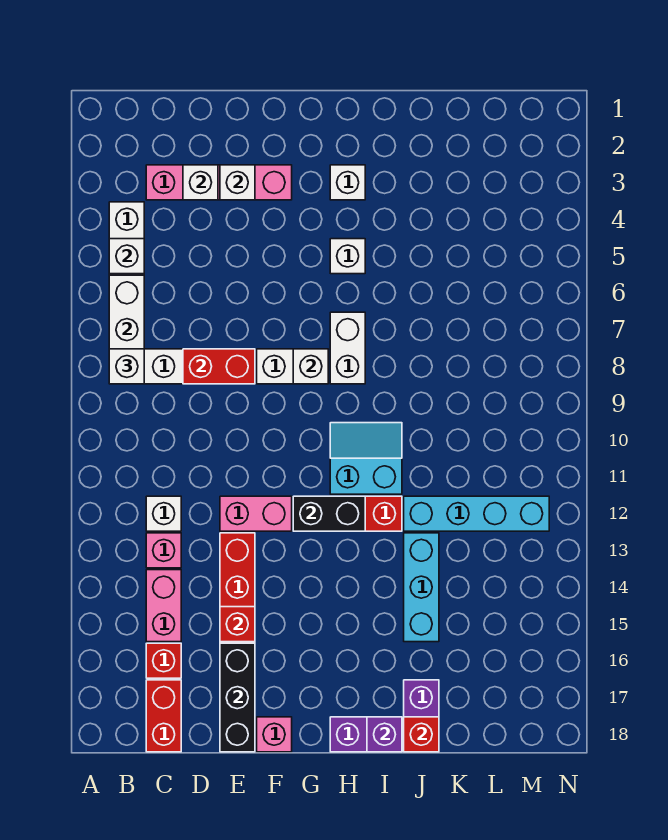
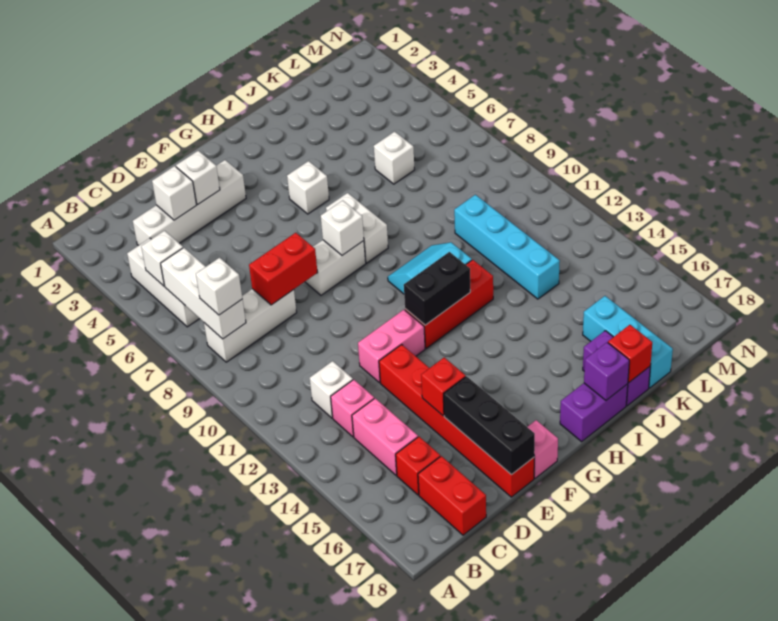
pink brick C3:F3 level 1 -> white brick C3:F3 level 1
white brick H3 level 1 -> white brick K6 level 1
cyan brick J12:M12 level 1 -> cyan brick K10:K13 level 1
cyan brick J13:J15 level 1 -> cyan brick K16:K18 level 1

